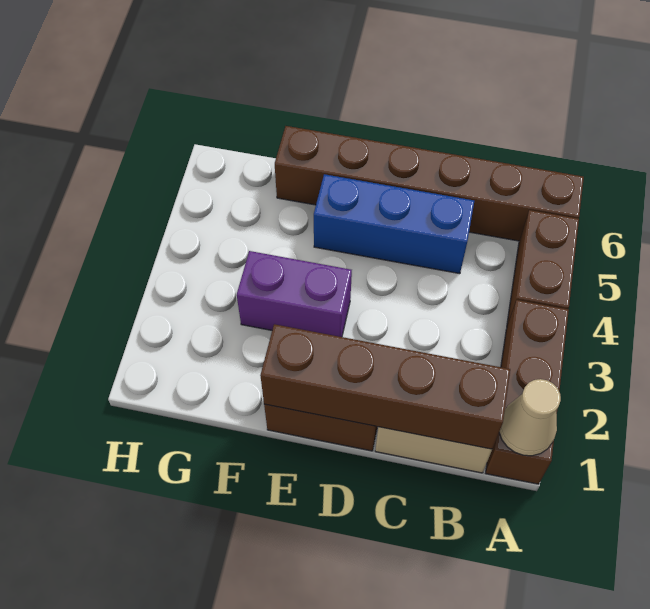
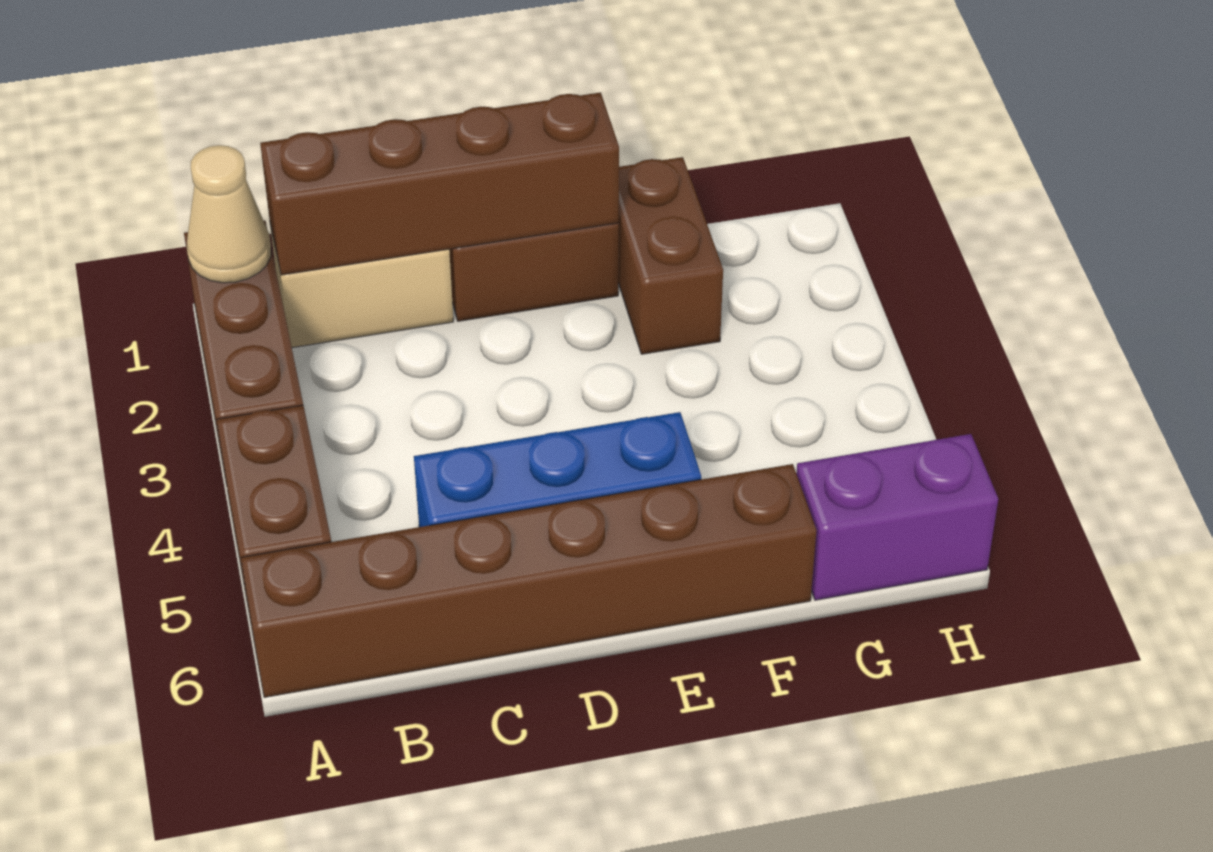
purple brick E3:F3 level 1 -> purple brick G6:H6 level 1
none -> brown brick F1:F2 level 1

